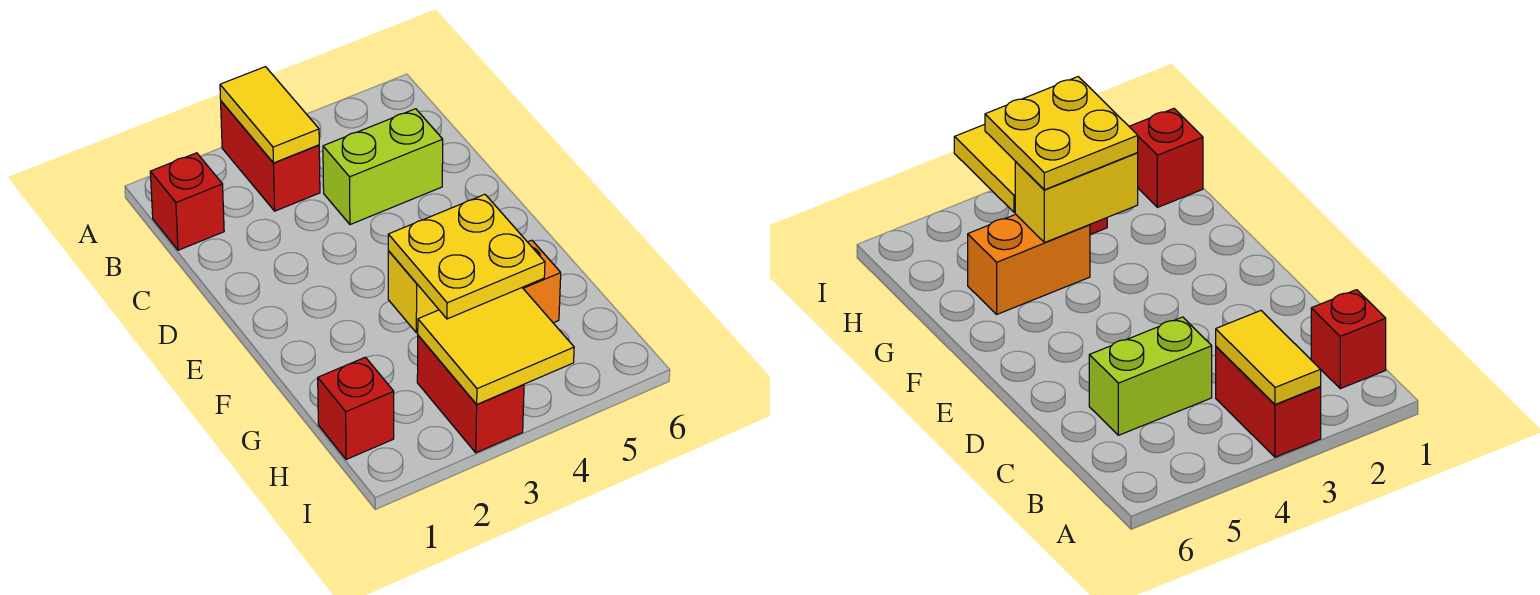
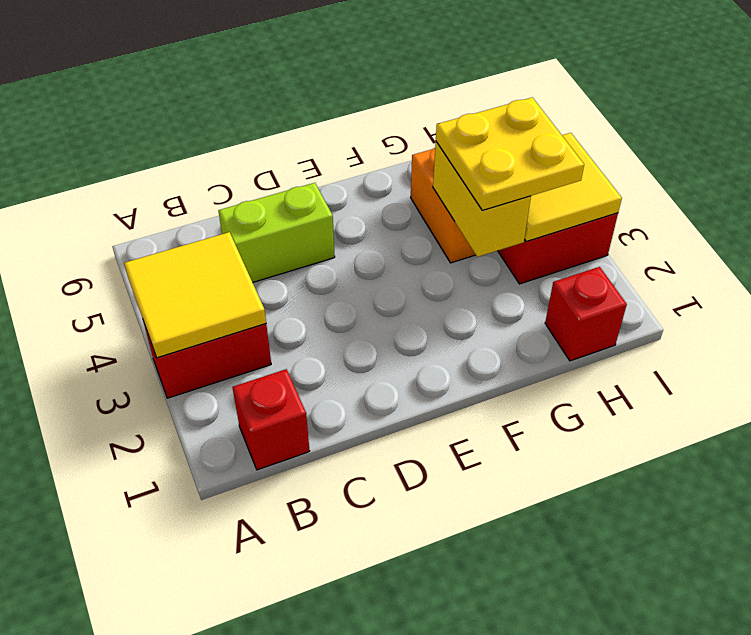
yellow tile A3:B3 level 2 -> yellow tile A3:B4 level 2
lime brick C4:C5 level 1 -> lime brick C5:D5 level 1

